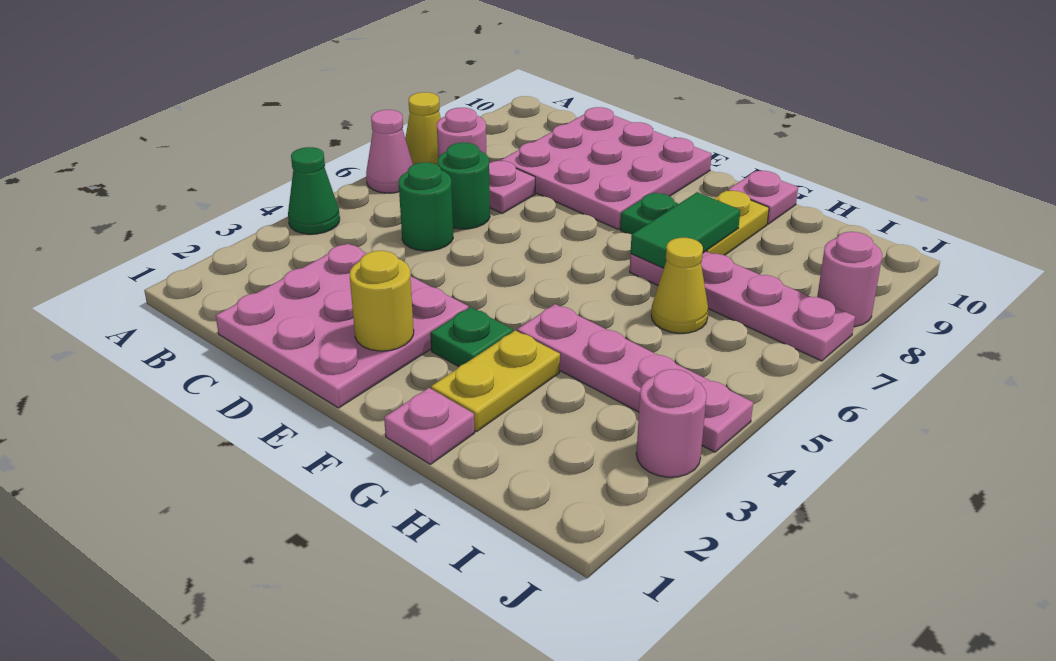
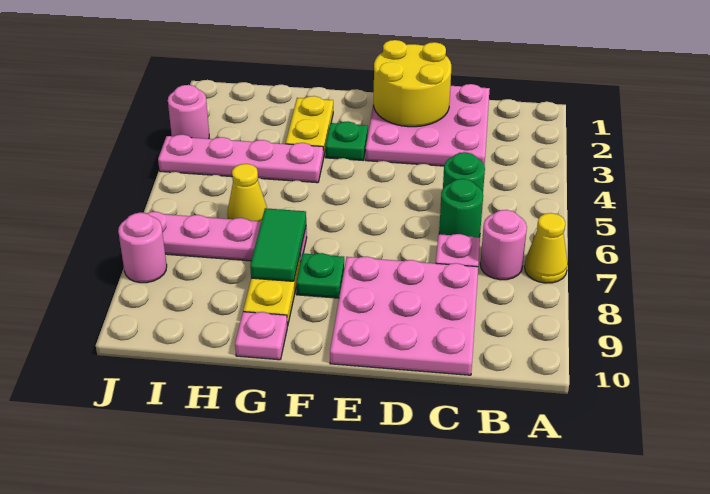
green cone A4 level 1 -> none
pink cone A6 level 1 -> none
yellow round brick E2 level 2 -> yellow round brick D1:E2 level 2
pink plate G1 level 1 -> none

